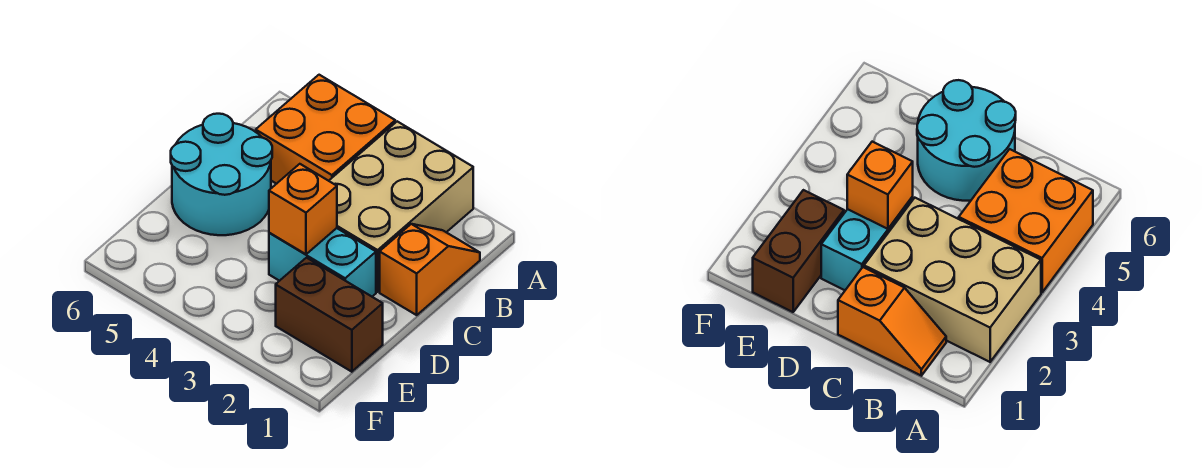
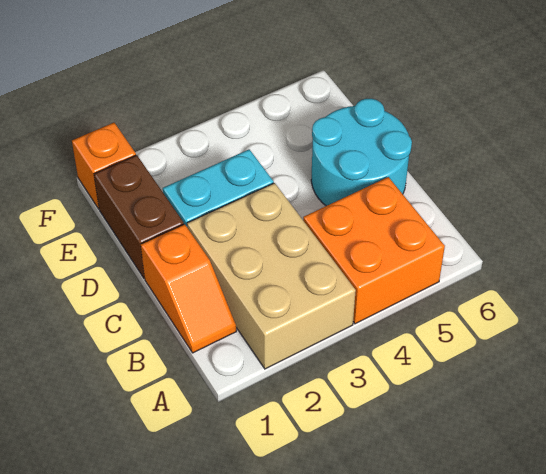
orange brick D3 level 2 -> orange brick F1 level 1
brown brick E1:E2 level 1 -> brown brick D1:E1 level 1

